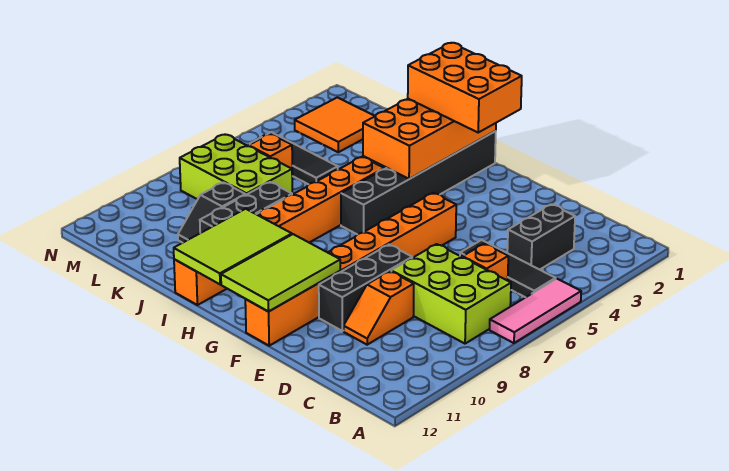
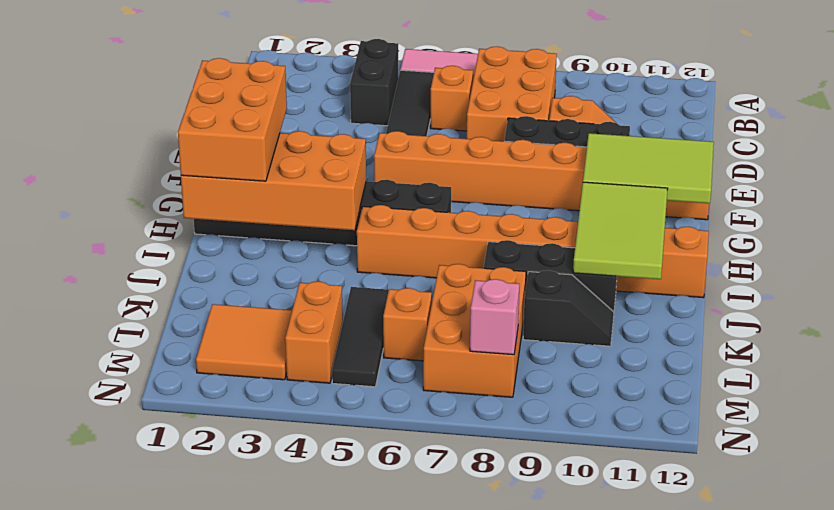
lime brick B7:D8 level 1 -> orange brick B7:D8 level 1
black brick C3:C4 level 1 -> black brick B4:C4 level 1
lime tile H10:I12 level 2 -> lime tile H10:J11 level 2
lime brick K7:M8 level 1 -> orange brick K7:M8 level 1
none -> orange brick L4:M4 level 1
none -> pink brick M8 level 2

